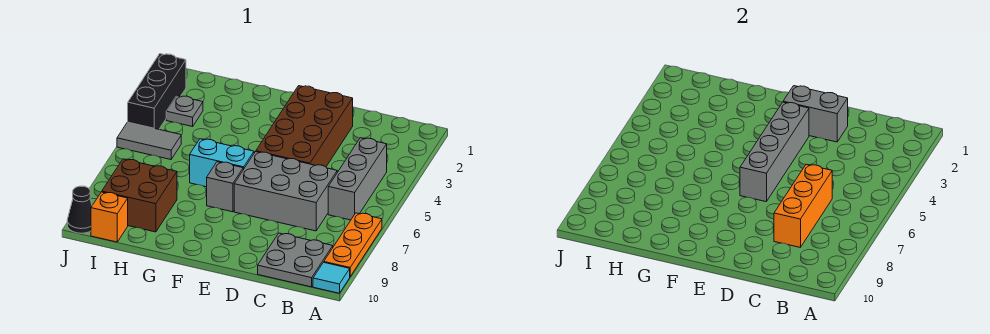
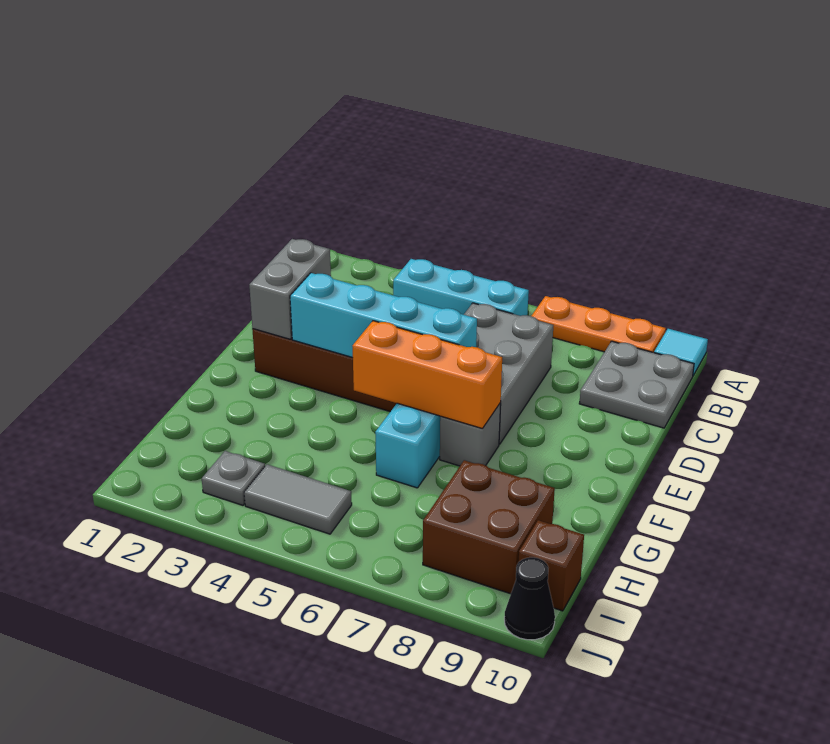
grey brick B4:B6 level 1 -> cyan brick B4:B6 level 1
orange brick C6:C8 level 2 -> orange brick F5:F7 level 2
grey brick E3:E6 level 2 -> cyan brick E3:E6 level 2
grey tile I5:J5 level 1 -> grey tile I4:I5 level 1
orange brick I10 level 1 -> brown brick I10 level 1
black brick J2:J4 level 1 -> none

